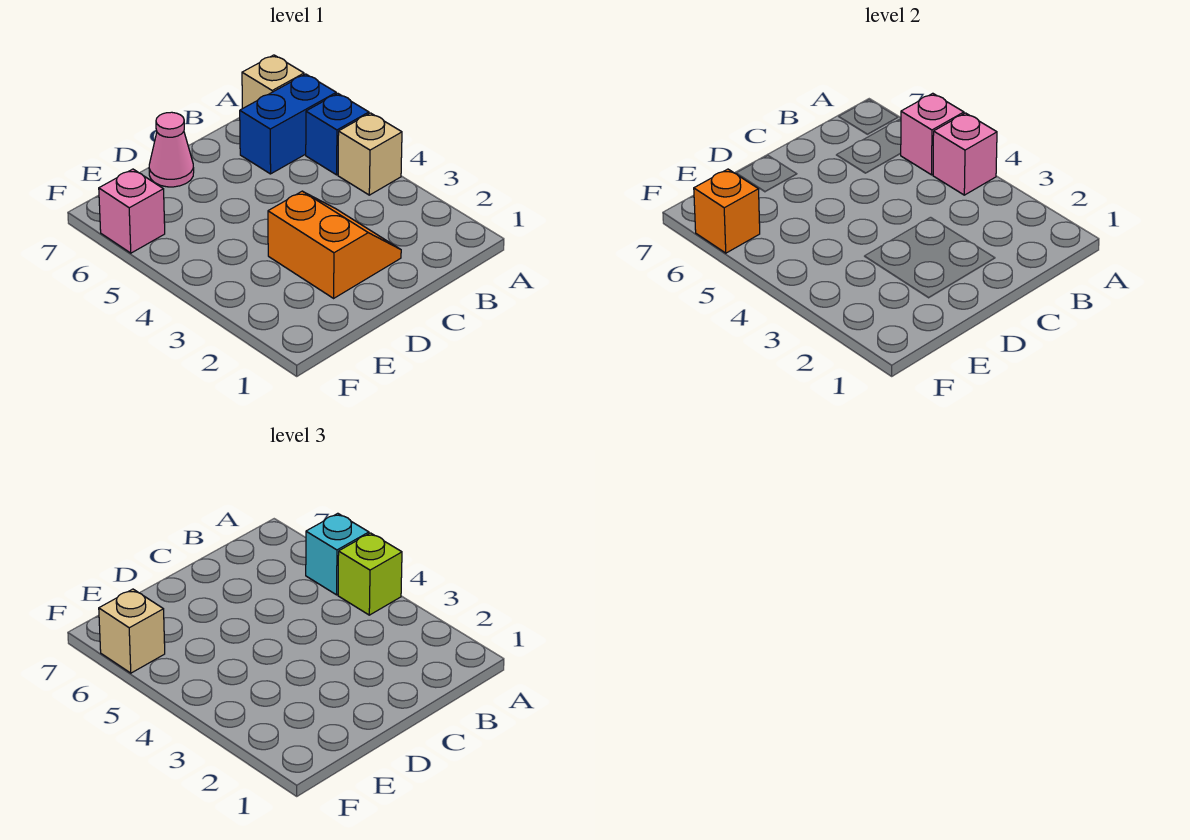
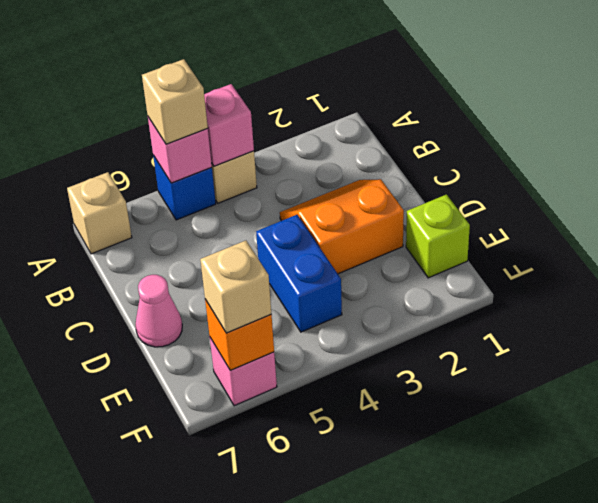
lime brick A4 level 3 -> lime brick E1 level 1
cyan brick A5 level 3 -> tan brick A5 level 3
blue brick A6:B6 level 1 -> blue brick D4:E4 level 1

